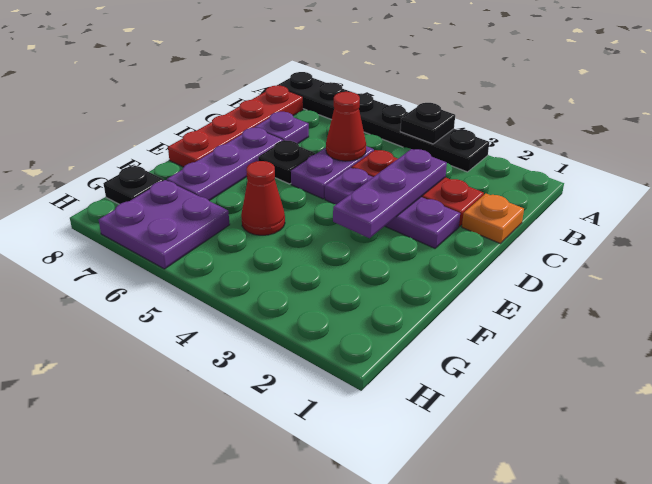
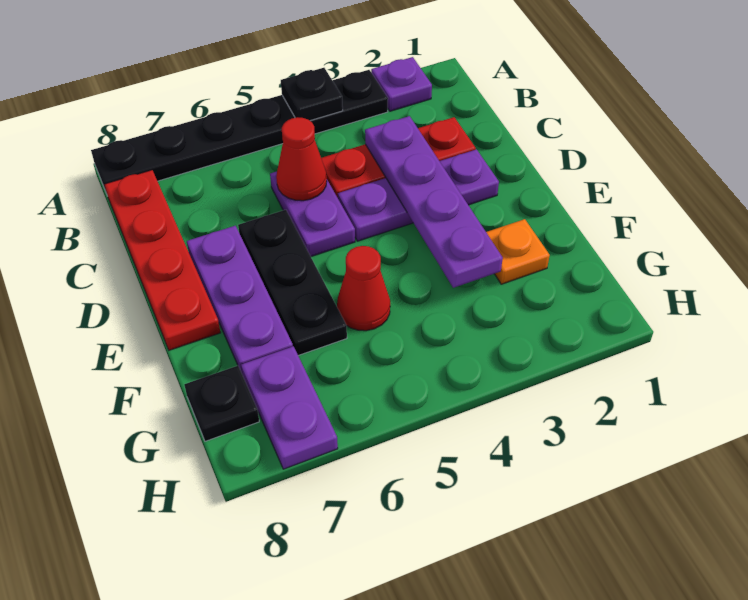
orange plate C1 level 1 -> orange plate F2 level 1
purple plate C3:E3 level 2 -> purple plate C3:F3 level 2
purple plate C7 level 1 -> purple plate A2 level 1
black plate D6 level 1 -> black plate D6:F6 level 1
purple plate G6:H7 level 1 -> purple plate G7:H7 level 1

